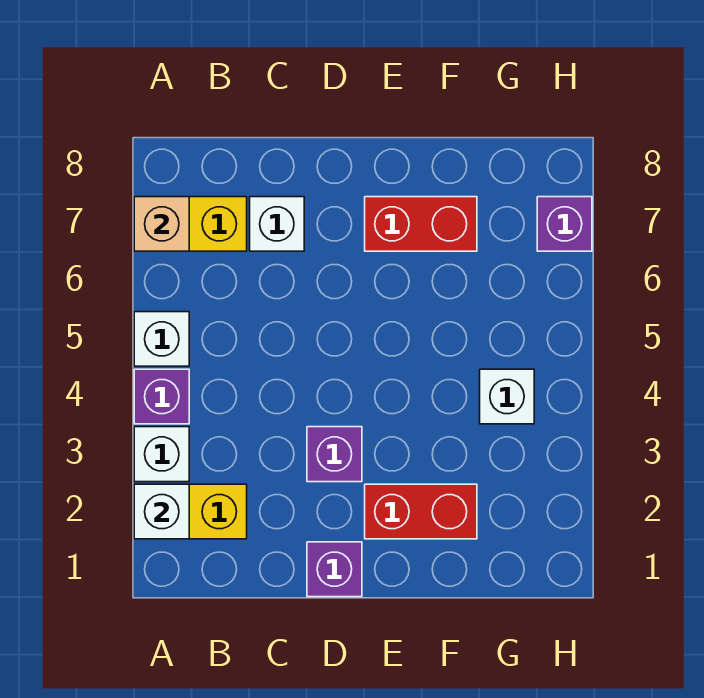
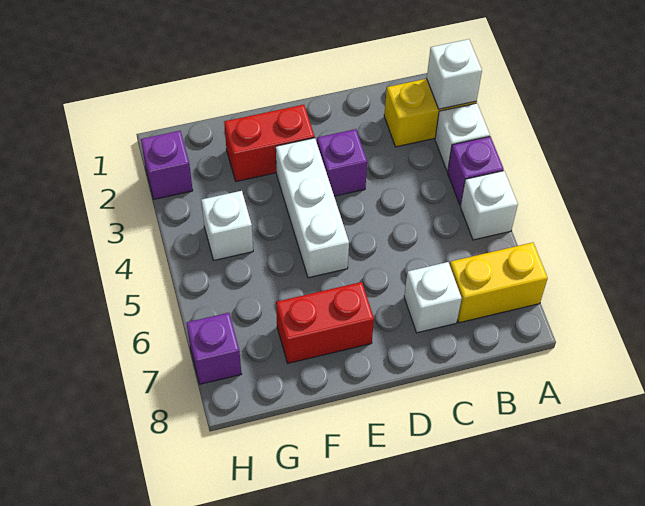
tan brick A7 level 2 -> none
purple brick D1 level 1 -> purple brick H2 level 1
none -> white brick E3:E5 level 1

